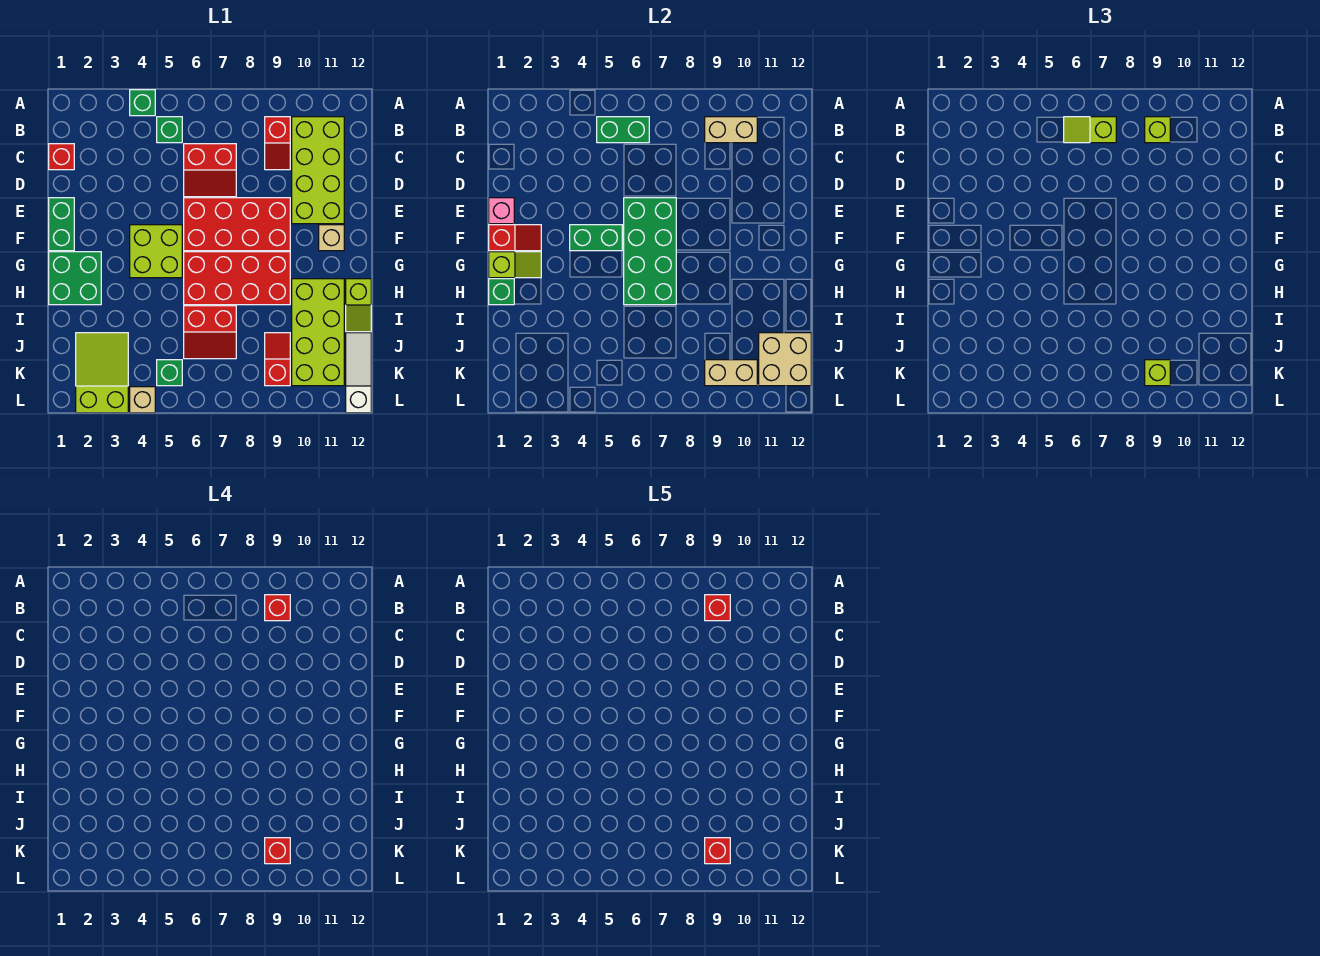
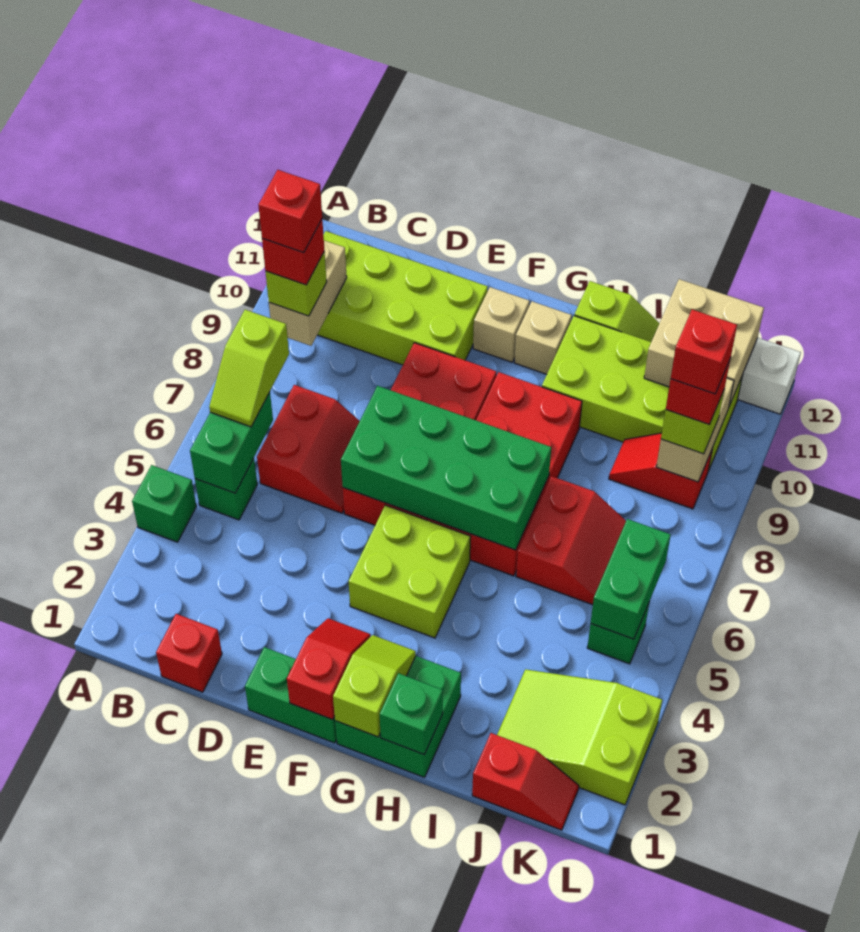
red slope B9:C9 level 1 top B -> red slope J1:K1 level 1 top J
pink brick E1 level 2 -> none
green brick F4:F5 level 2 -> green brick K5:K6 level 2
tan brick L4 level 1 -> tan brick G11 level 1

